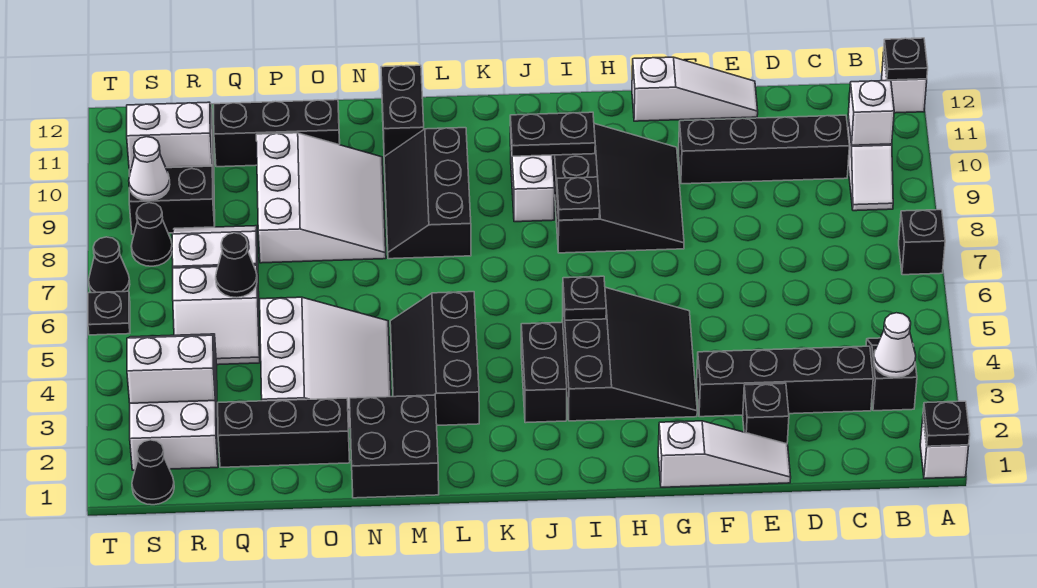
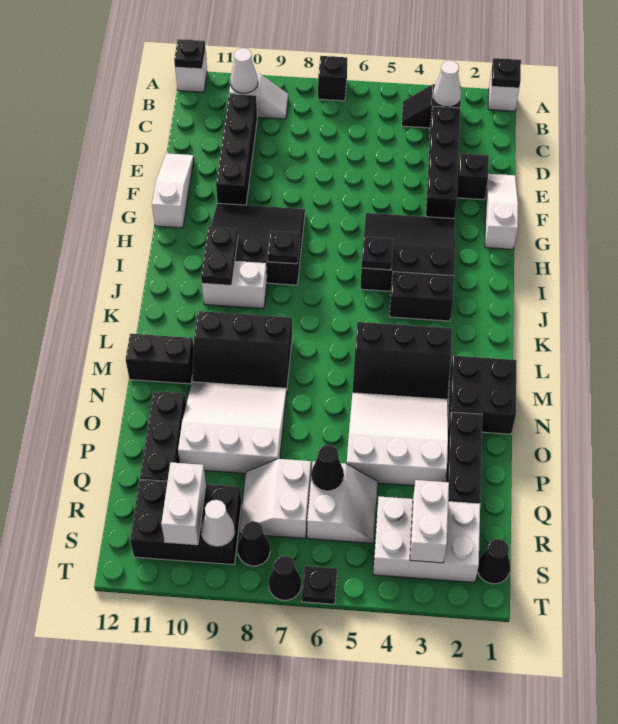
white brick B10 level 2 -> white cone B10 level 2

